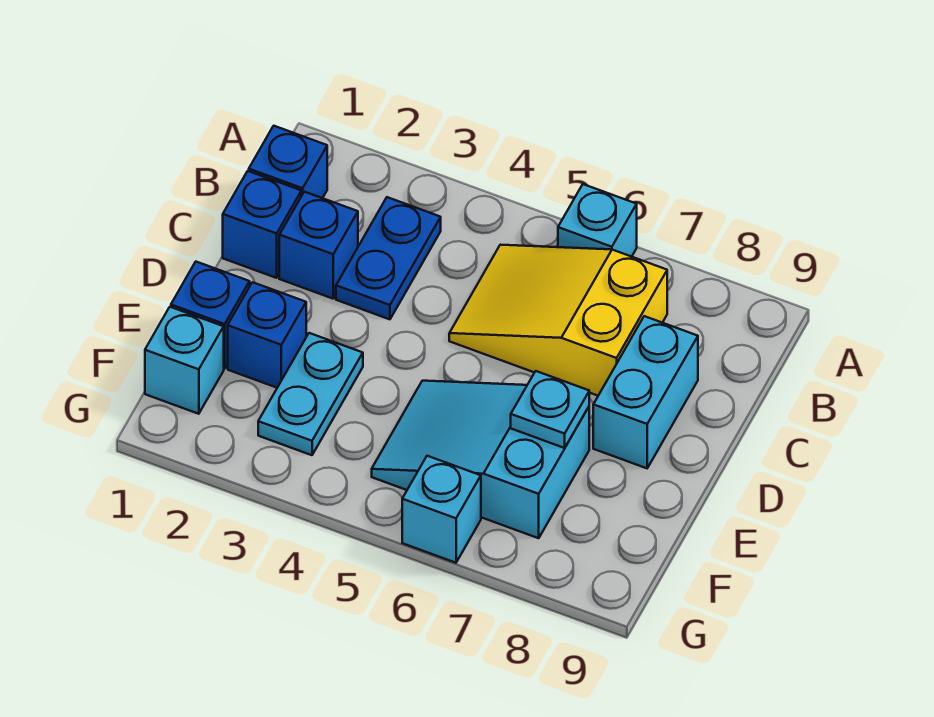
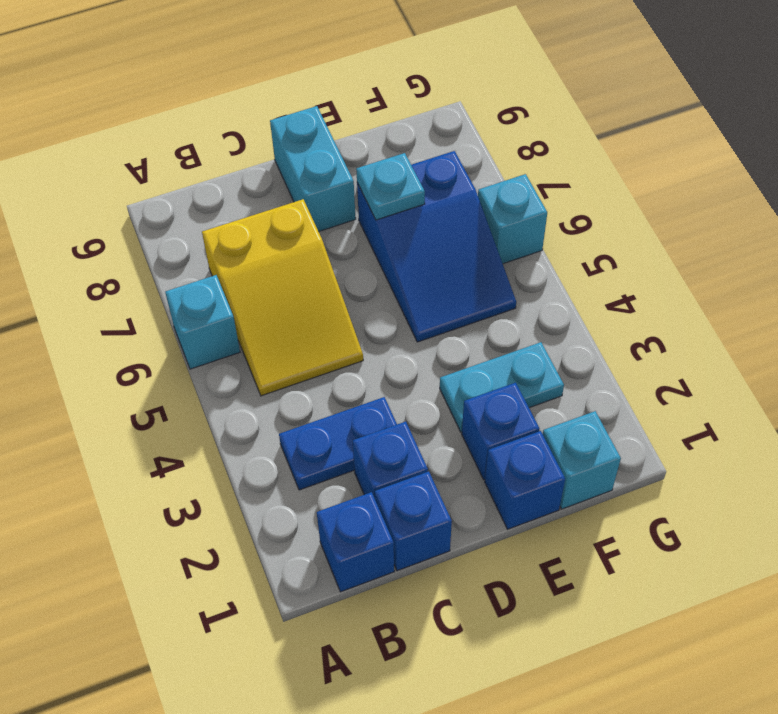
cyan brick C8:D8 level 1 -> cyan brick D8:D9 level 1
cyan slope E5:F7 level 1 top 7 -> blue slope E5:F7 level 1 top 7

